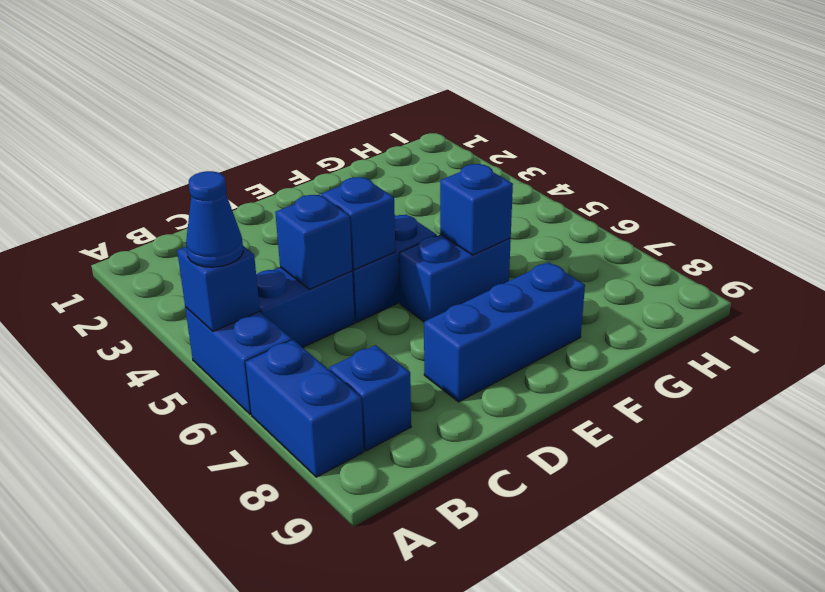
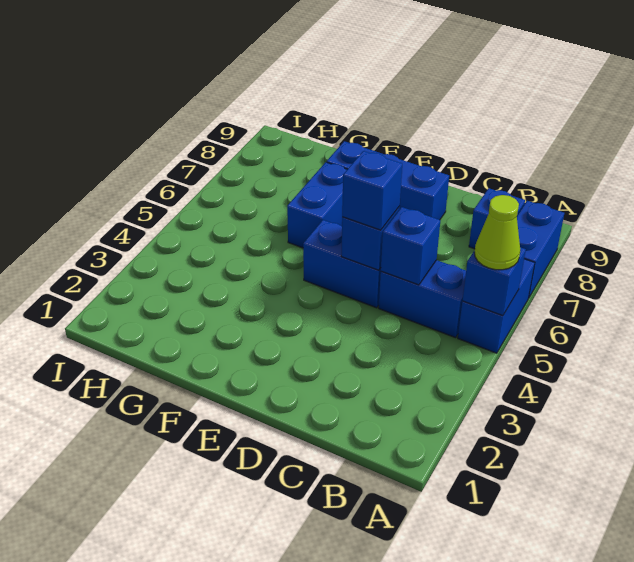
blue cone A5 level 3 -> lime cone A5 level 3
blue brick E6:F6 level 1 -> blue brick F6:F7 level 1
blue brick F6 level 2 -> blue brick D5 level 3

